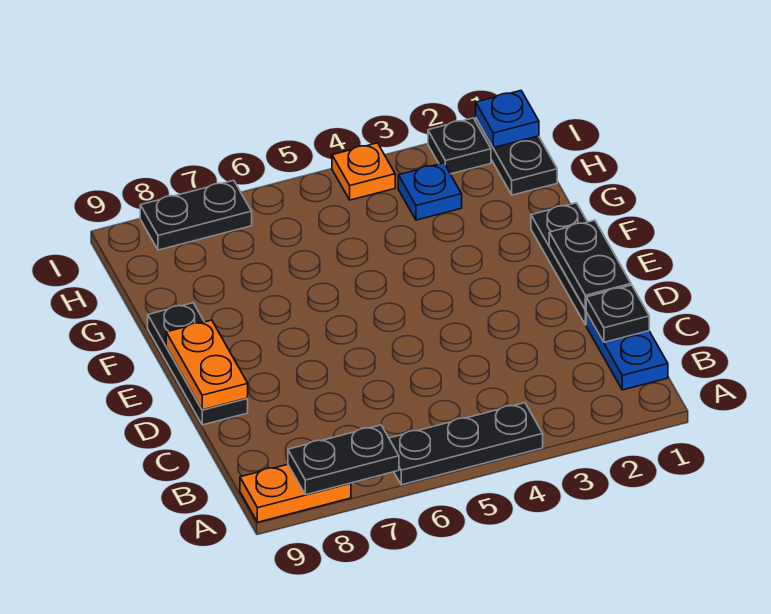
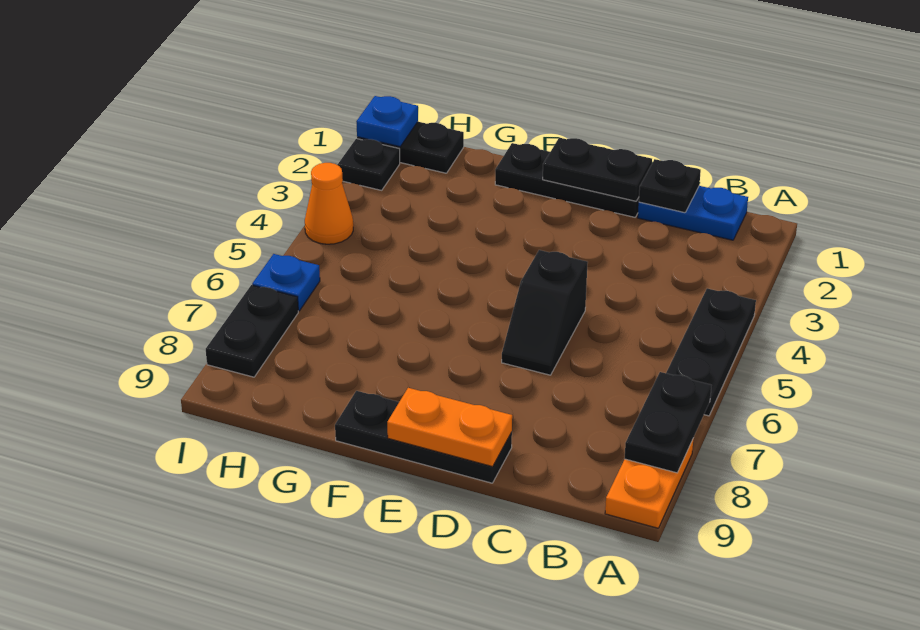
none -> black slope D5:D6 level 1 top 5
blue plate H3 level 1 -> blue plate I6 level 1
orange plate I4 level 1 -> orange cone I4 level 1

